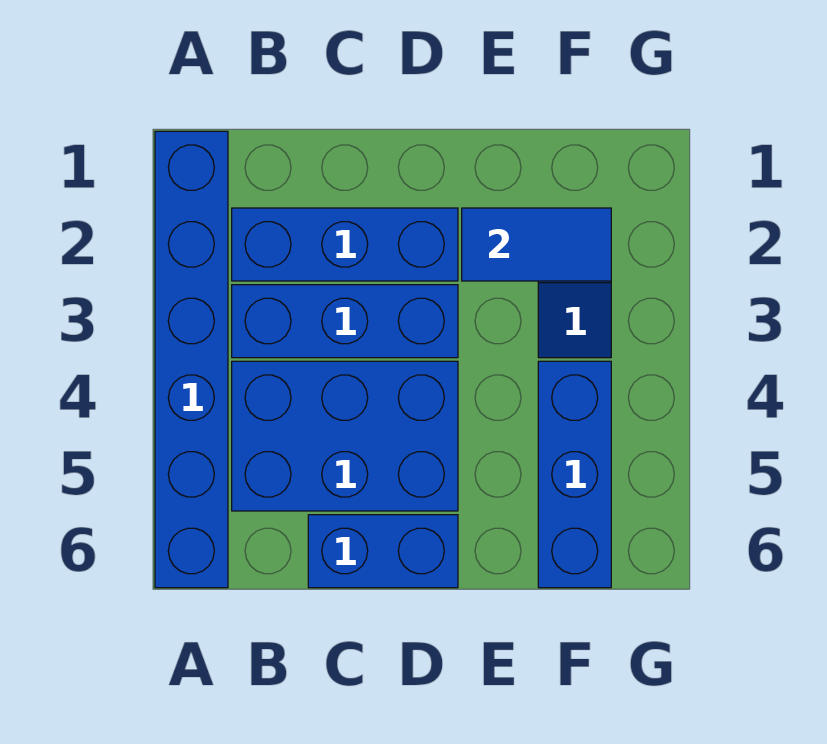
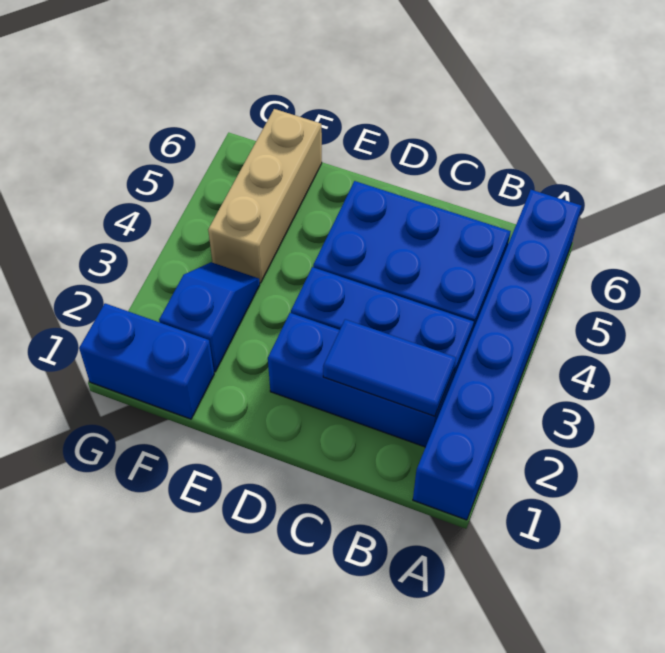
blue brick C6:D6 level 1 -> blue brick F1:G1 level 1
blue tile E2:F2 level 2 -> blue tile B2:C2 level 2
blue brick F4:F6 level 1 -> tan brick F4:F6 level 1

